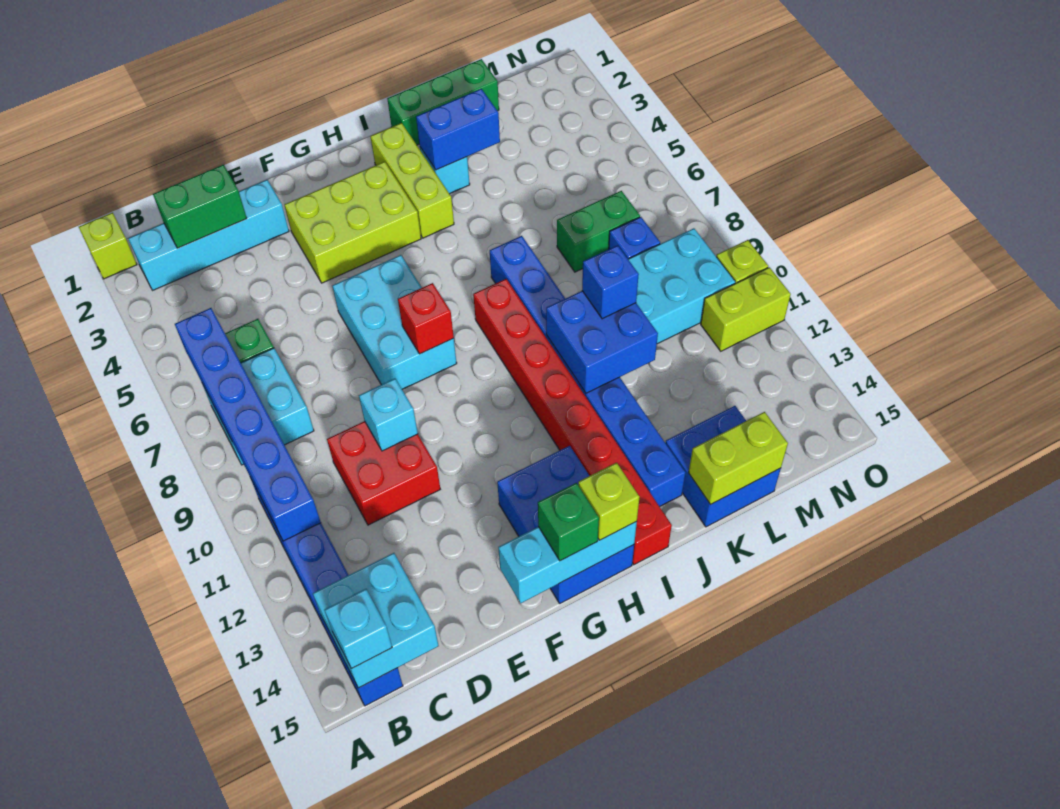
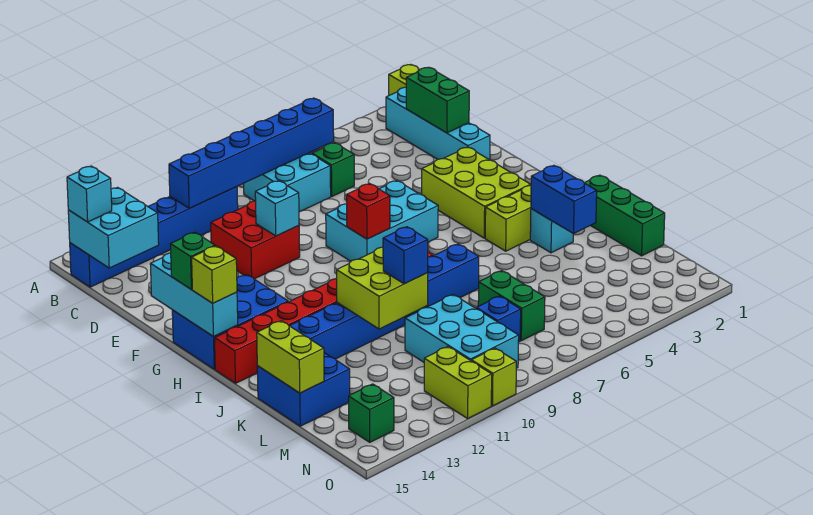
blue brick J10:K11 level 2 -> lime brick J10:K11 level 2
none -> green brick N14 level 1

